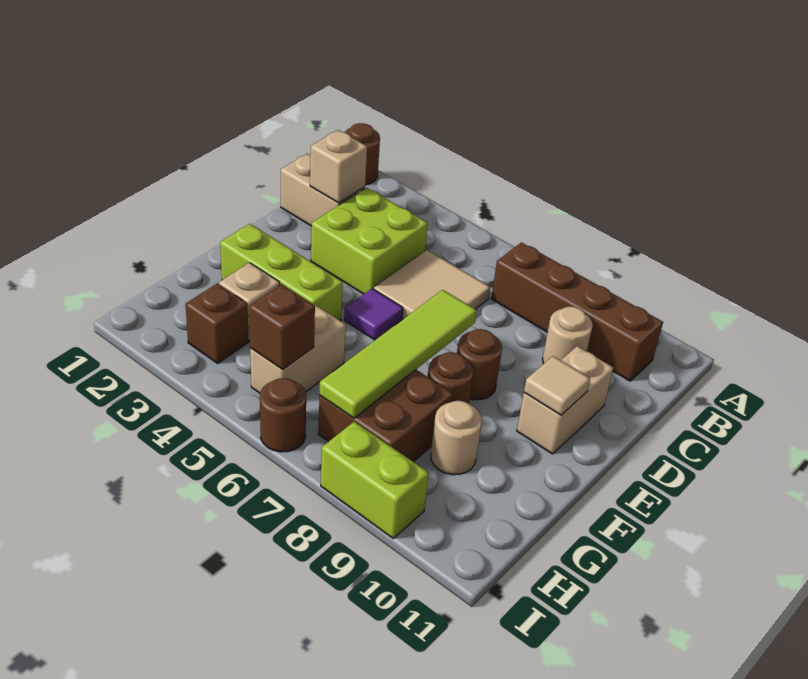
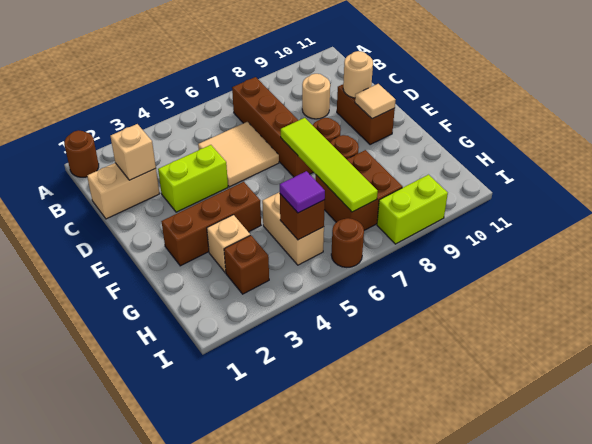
brown brick B7:B10 level 1 -> brown brick B7:E7 level 1
lime brick C3:D4 level 1 -> lime brick D3:D4 level 1
tan brick D10:E10 level 1 -> brown brick D10:E10 level 1
purple tile E5 level 1 -> purple tile H5 level 3
lime brick F2:F4 level 1 -> brown brick F2:F4 level 1
tan round brick G9 level 1 -> tan round brick D10 level 2

